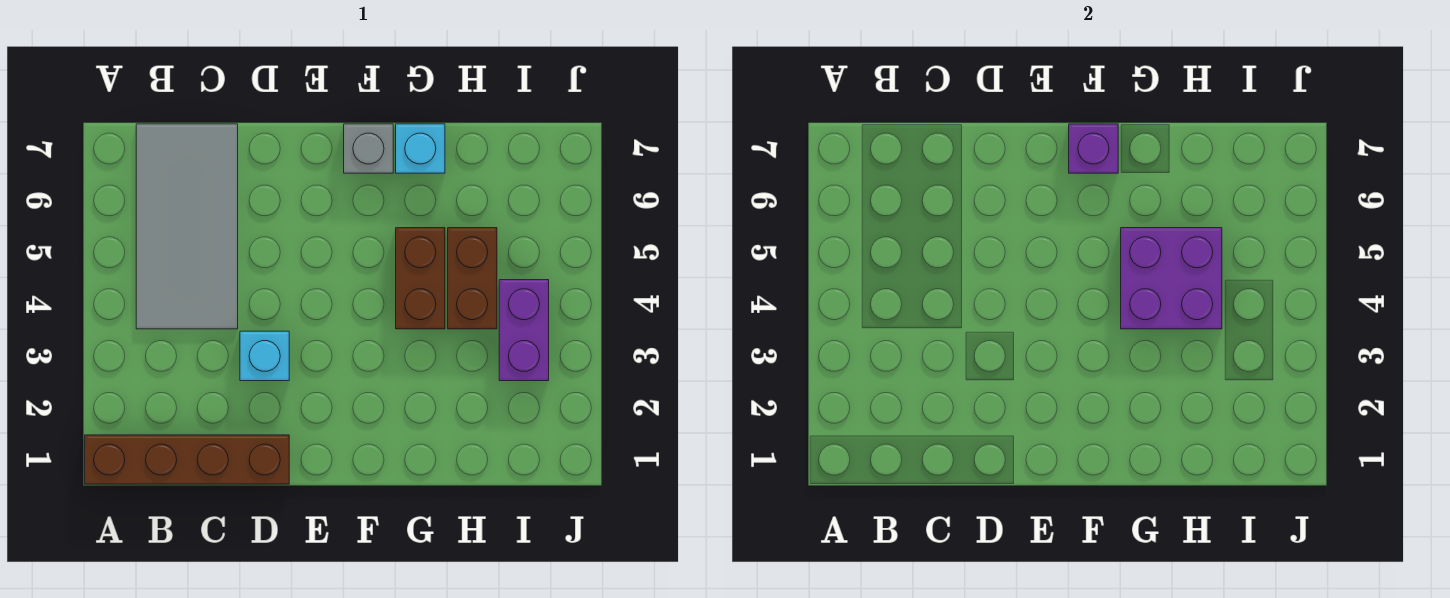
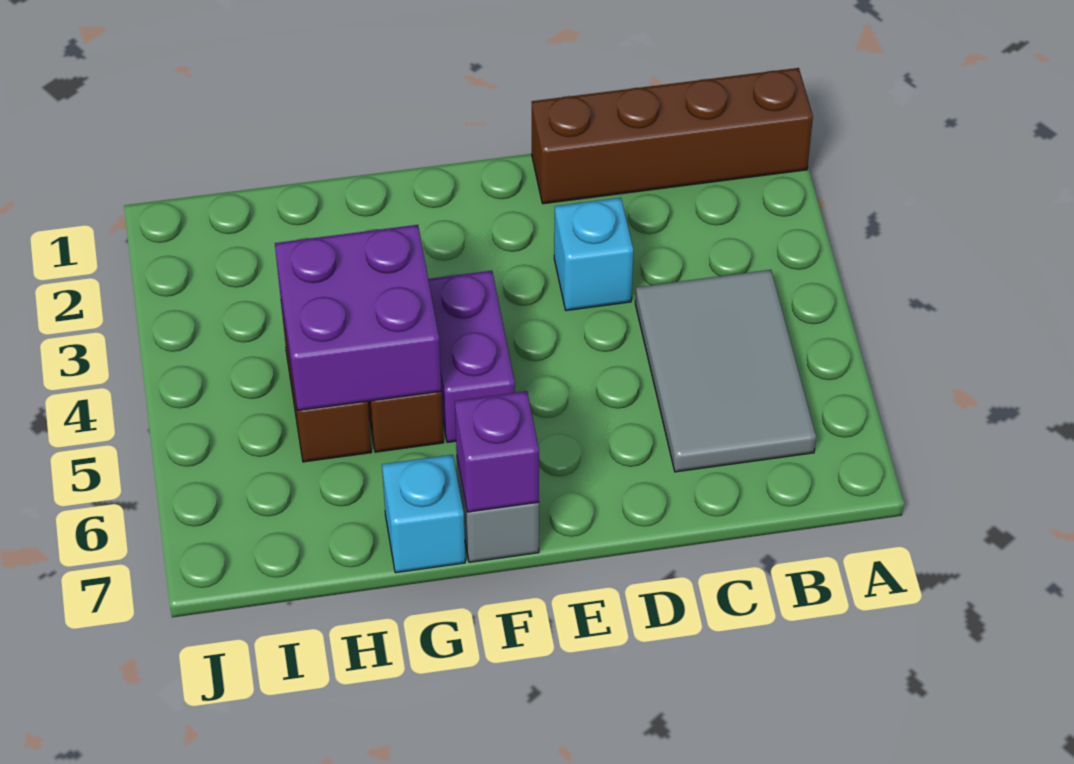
grey tile B4:C7 level 1 -> grey tile B4:C6 level 1
purple brick I3:I4 level 1 -> purple brick F4:F5 level 1

